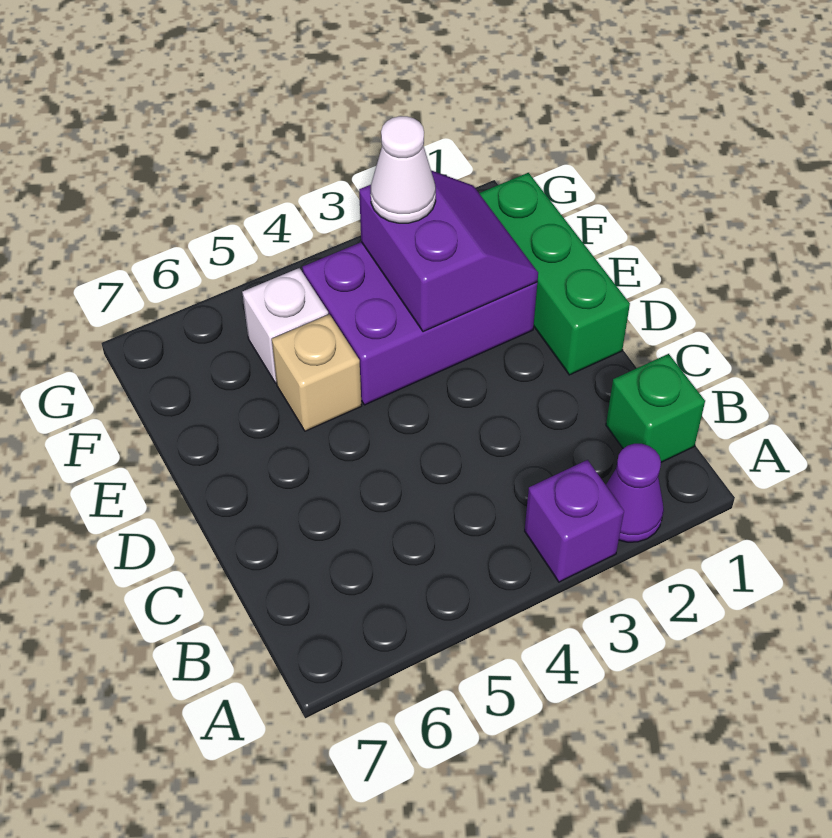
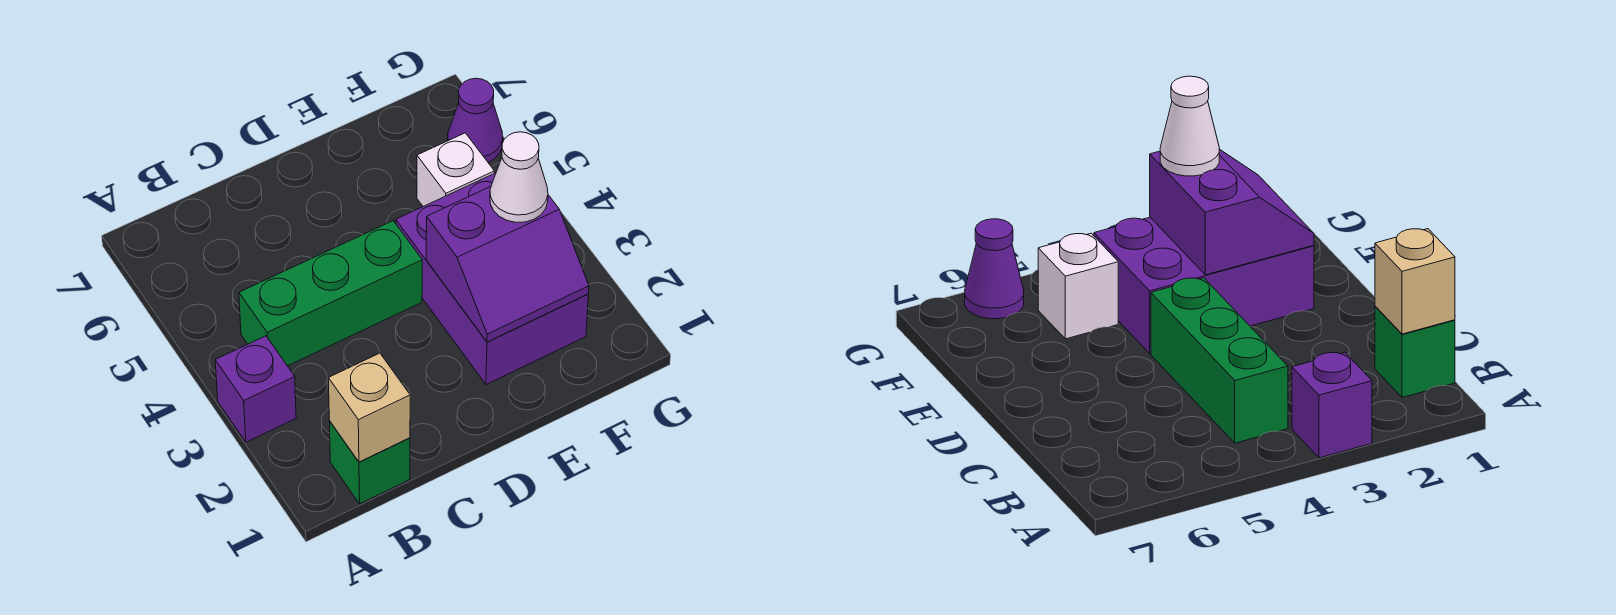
purple cone A2 level 1 -> purple cone G6 level 1
green brick D1:F1 level 1 -> green brick B4:D4 level 1
tan brick E5 level 1 -> tan brick B1 level 2

